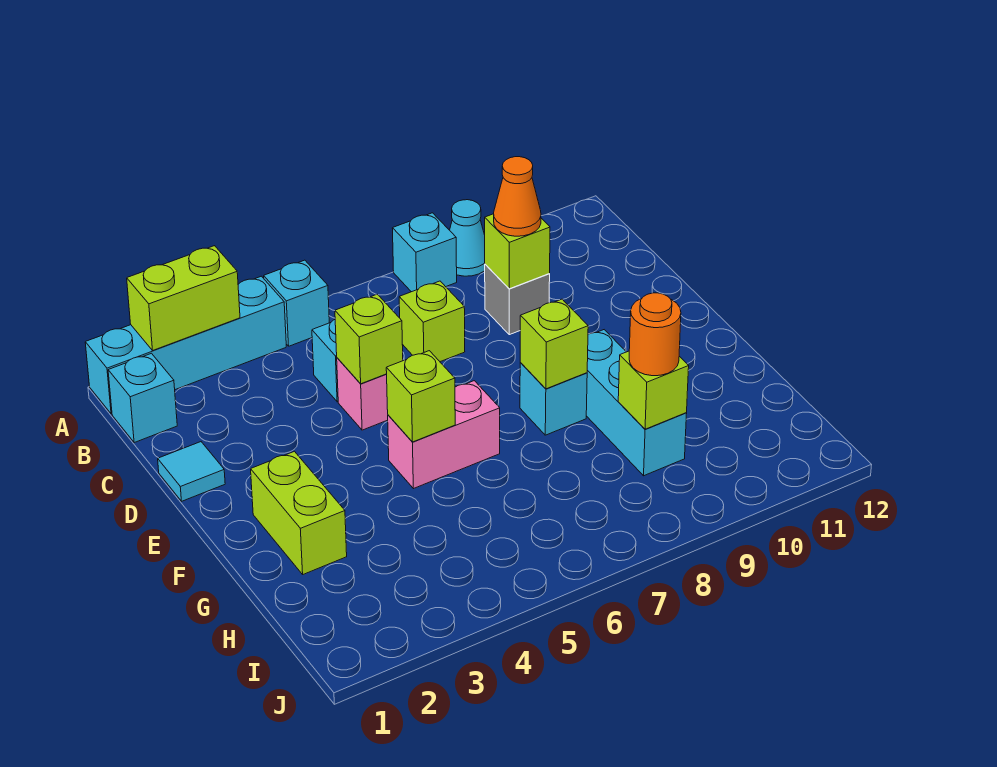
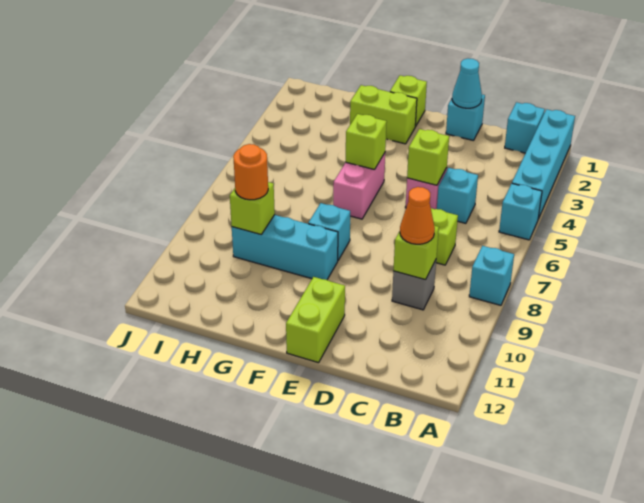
lime brick A2:A3 level 2 -> lime brick E11:E12 level 1
cyan cone A9 level 1 -> cyan cone D1 level 2
cyan tile D1 level 1 -> cyan brick D1 level 1
lime brick F8 level 2 -> lime brick F1 level 1

